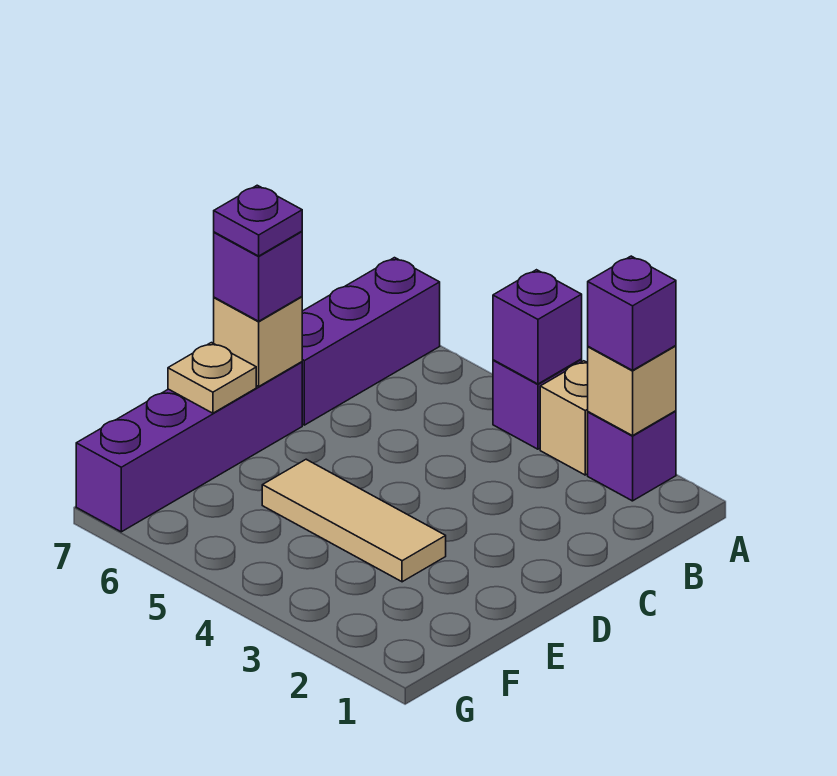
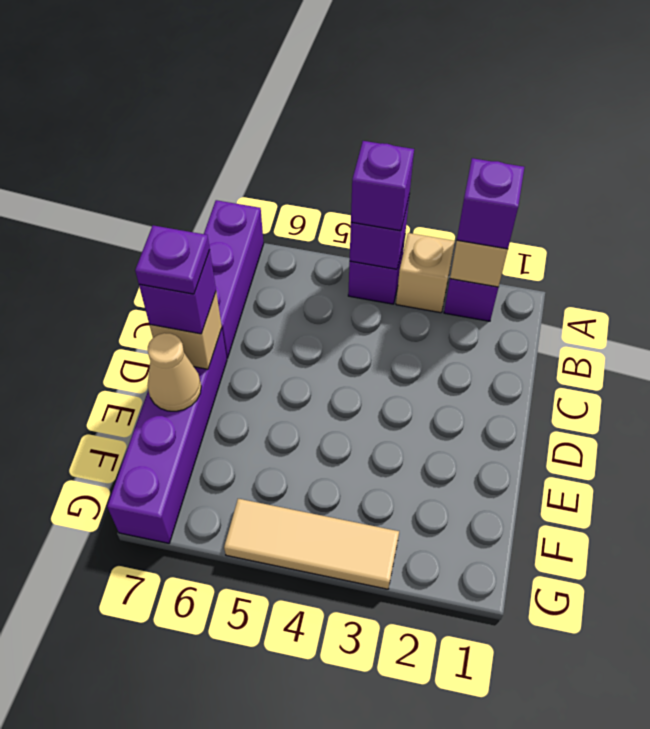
none -> purple brick A4 level 3
tan tile E3:E5 level 1 -> tan tile G3:G5 level 1
tan plate E7 level 2 -> tan cone E7 level 2

